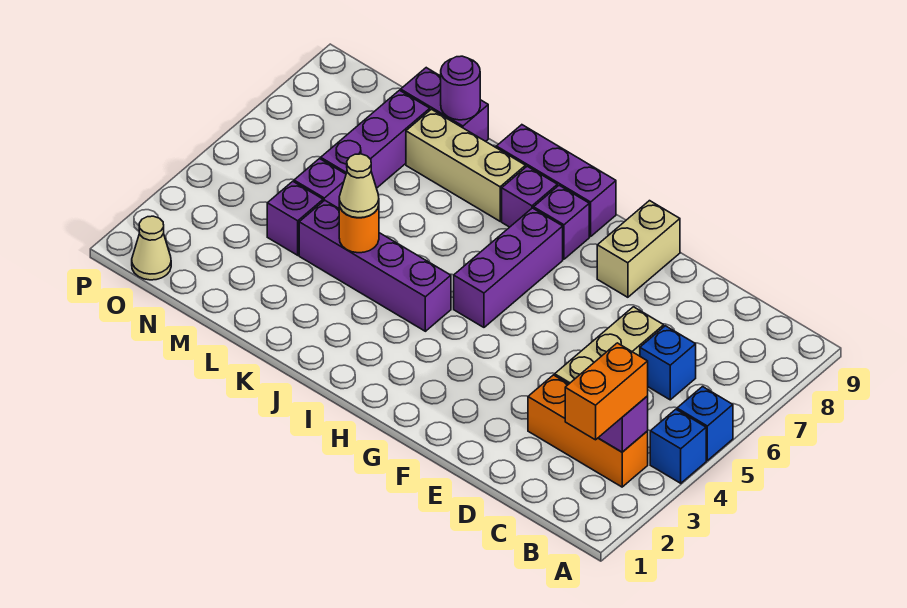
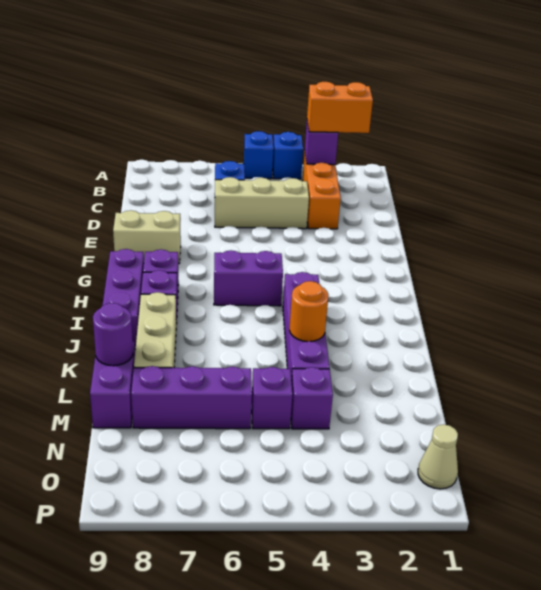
purple brick H5:H7 level 1 -> purple brick H5:H6 level 1
tan cone K4 level 3 -> none

